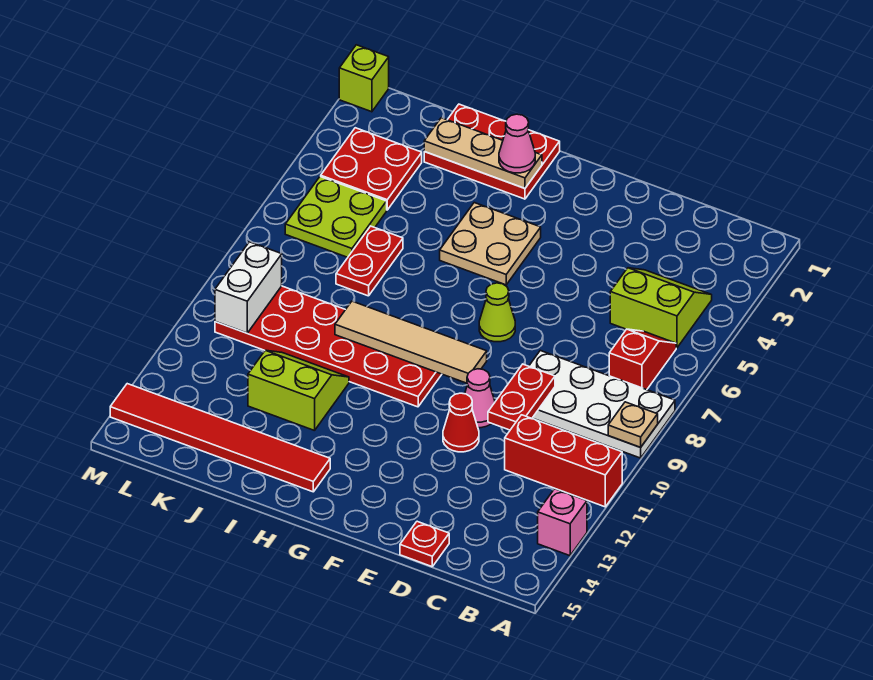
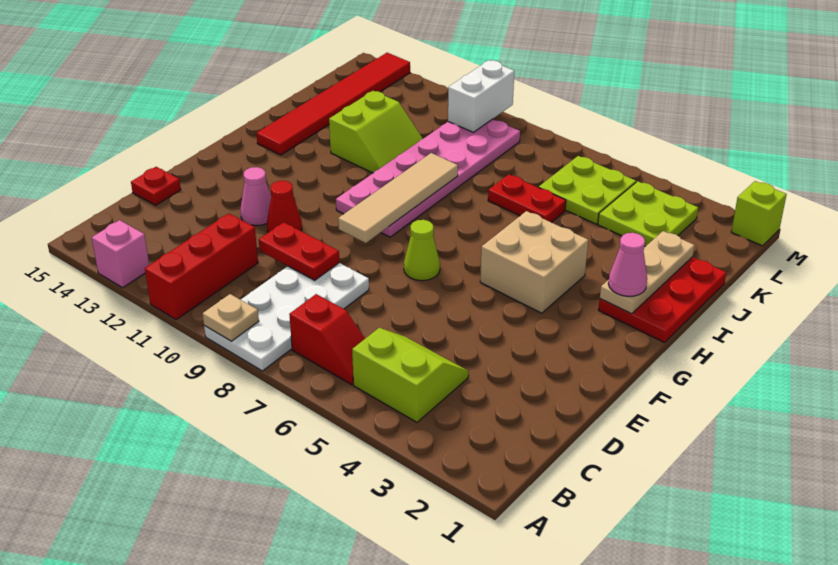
lime slope B4:C5 level 1 top 5 -> lime slope B4:C5 level 1 top B
pink cone E10 level 1 -> pink cone E12 level 1
tan plate G4:H5 level 1 -> tan brick G4:H5 level 1
red plate G9:L10 level 1 -> pink plate G9:L10 level 1
red plate K3:L4 level 1 -> lime plate K3:L4 level 1
white brick L9:L10 level 2 -> white brick L10:M10 level 2

